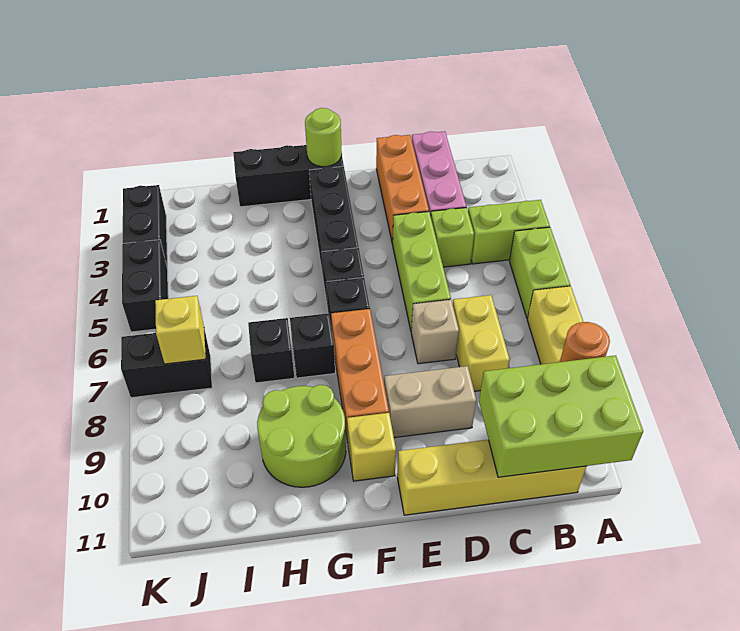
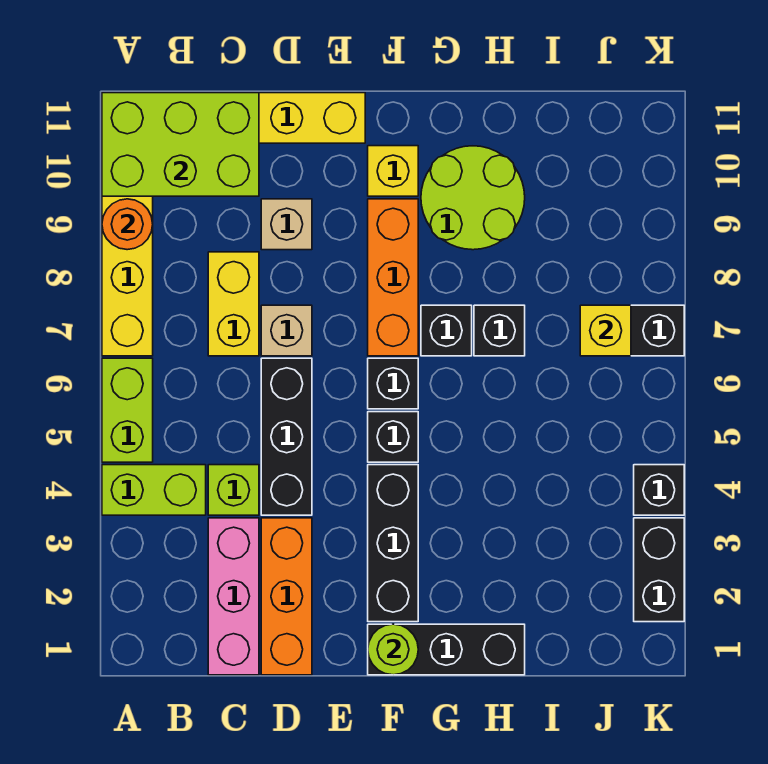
lime brick D4:D6 level 1 -> black brick D4:D6 level 1
tan brick D9:E9 level 1 -> tan brick D9 level 1
black brick K4:K5 level 1 -> black brick K4 level 1

